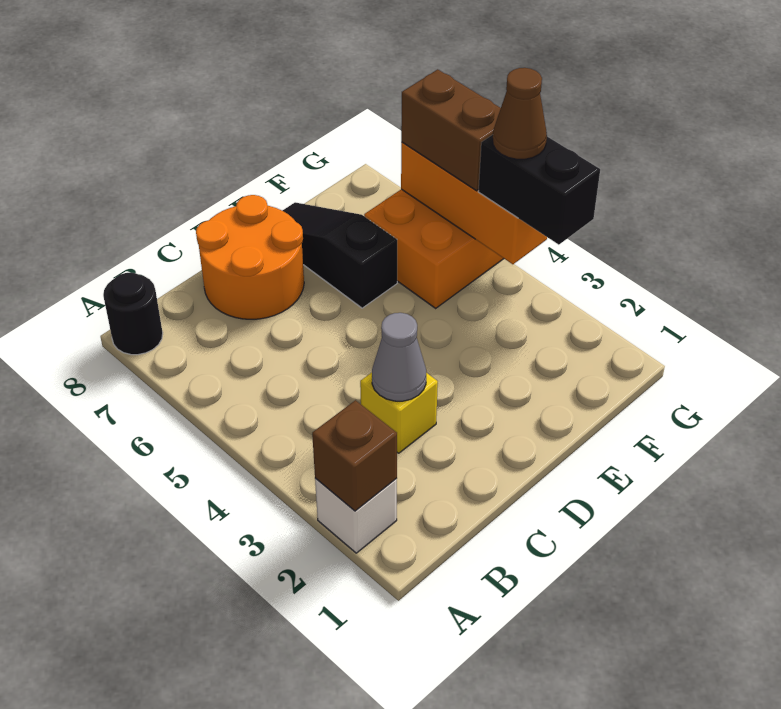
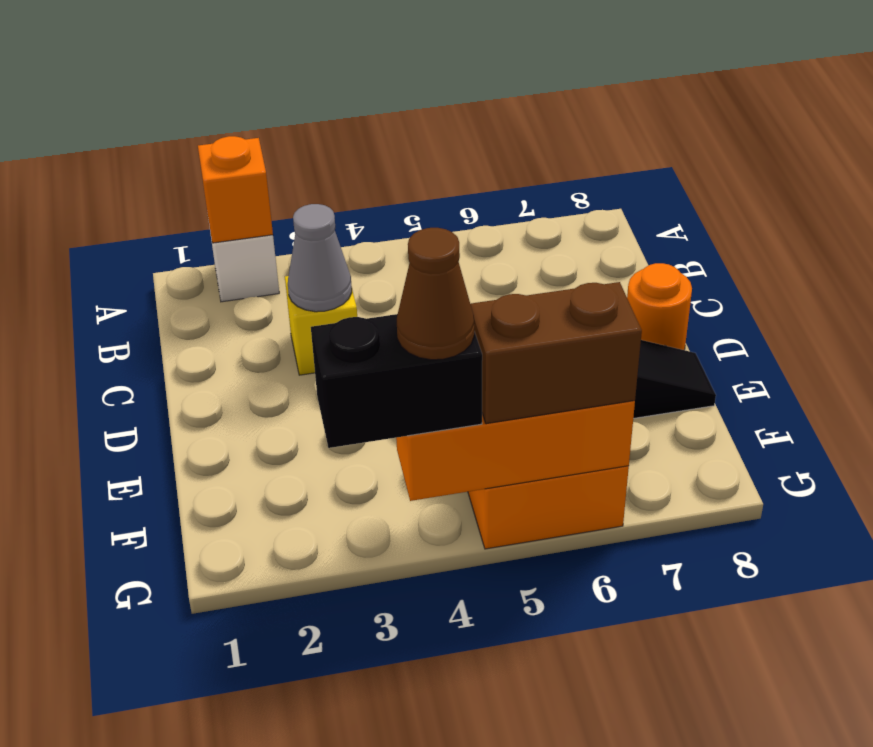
brown brick A2 level 2 -> orange brick A2 level 2
black round brick A8 level 1 -> none
orange round brick C7:D8 level 1 -> orange round brick D8 level 1

